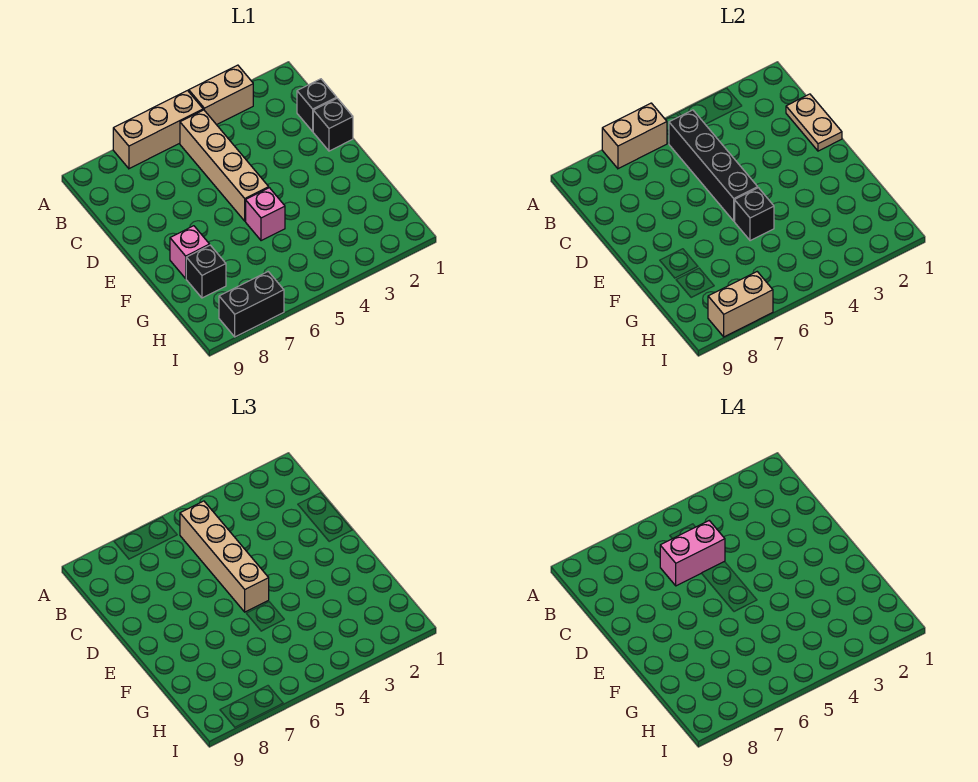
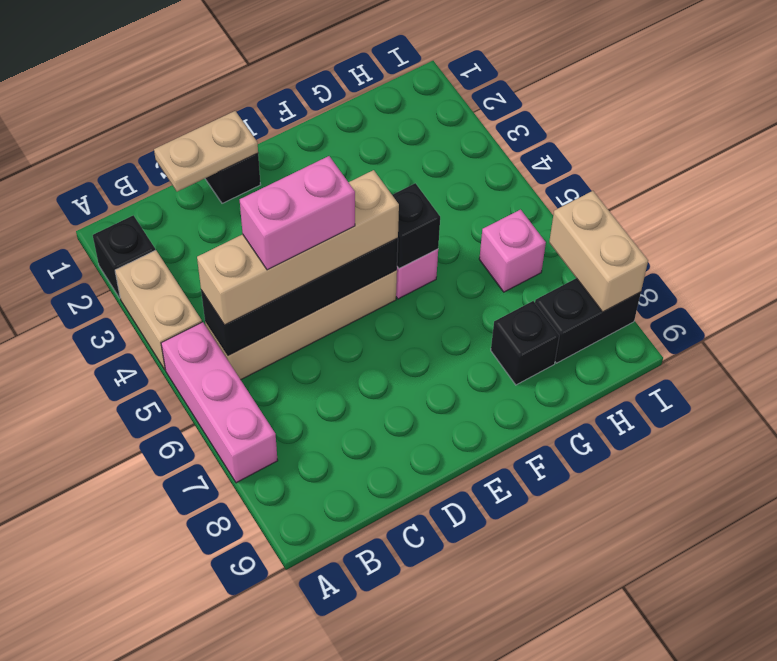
tan brick A5:A7 level 1 -> pink brick A5:A7 level 1
tan brick A6:A7 level 2 -> none
black brick C1 level 1 -> black brick A2 level 1
pink brick C5:C6 level 4 -> pink brick C5:D5 level 4
pink brick F8 level 1 -> pink brick H6 level 1
black brick I7:I8 level 1 -> black brick H8:I8 level 1

